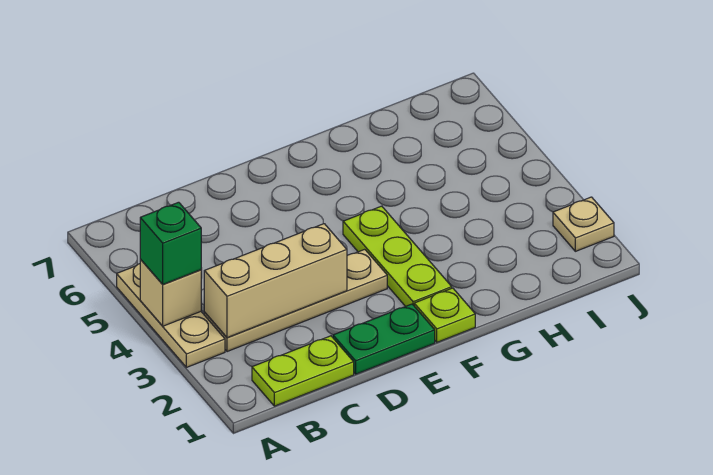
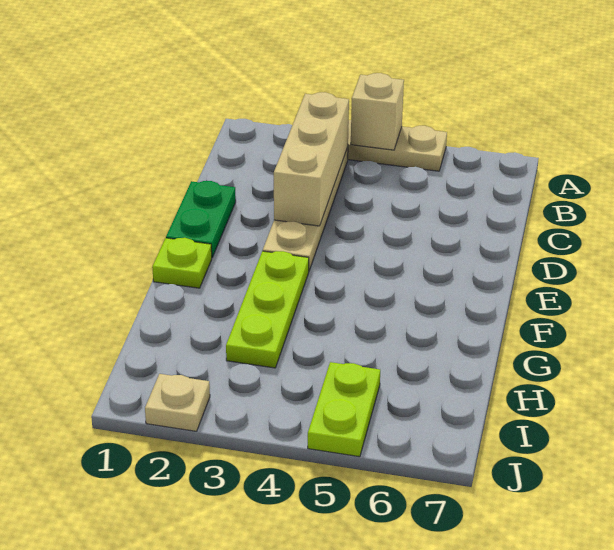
green brick A4 level 3 -> none
lime plate B1:C1 level 1 -> lime plate I5:J5 level 1
lime plate F2:F4 level 1 -> lime plate F3:H3 level 1

